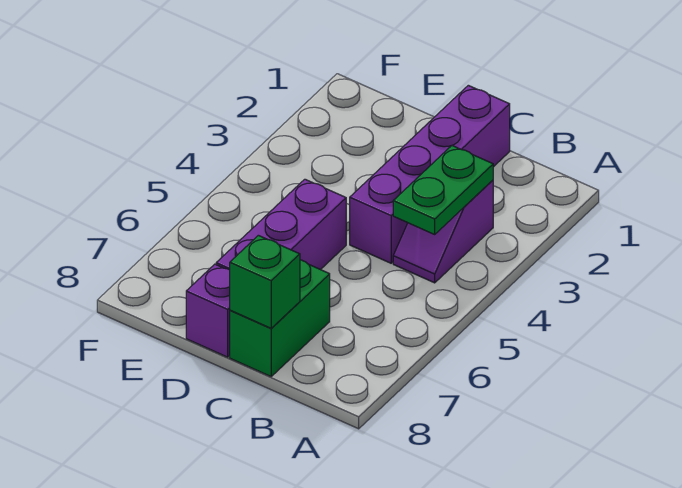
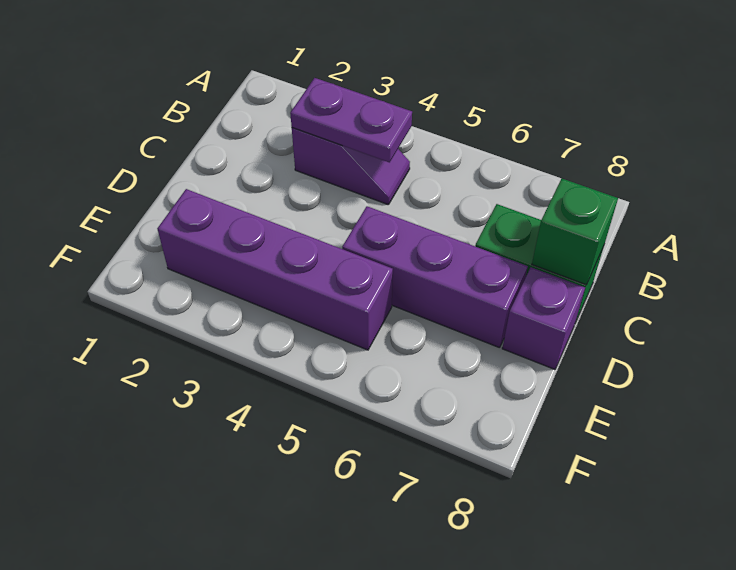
green plate B3:B4 level 2 -> purple plate B3:B4 level 2
purple brick C1:C4 level 1 -> purple brick E2:E5 level 1

